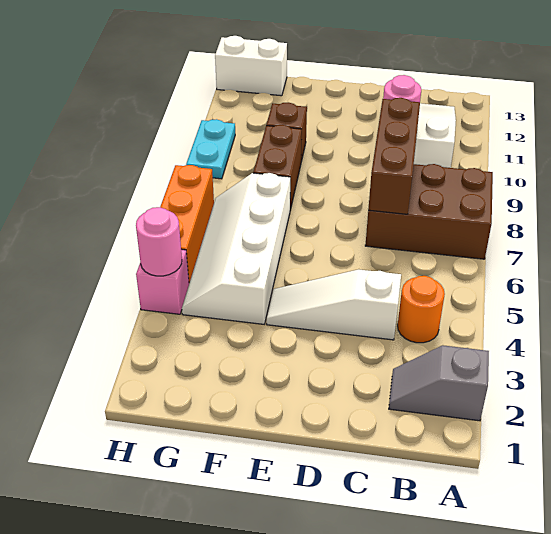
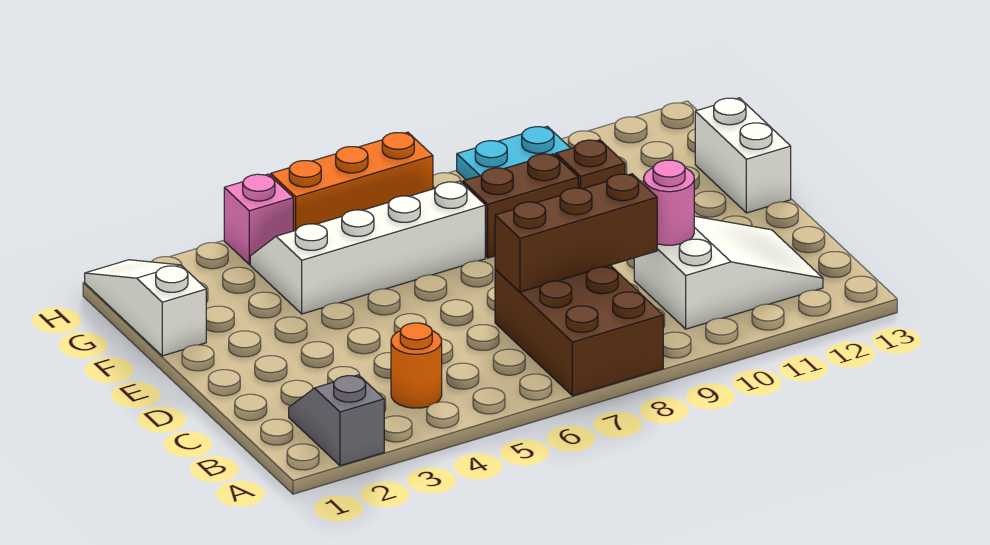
white slope C4:E4 level 1 top C -> white slope F1:H1 level 1 top F
white brick G13:H13 level 1 -> white brick E13:F13 level 1
pink round brick H4 level 2 -> none

